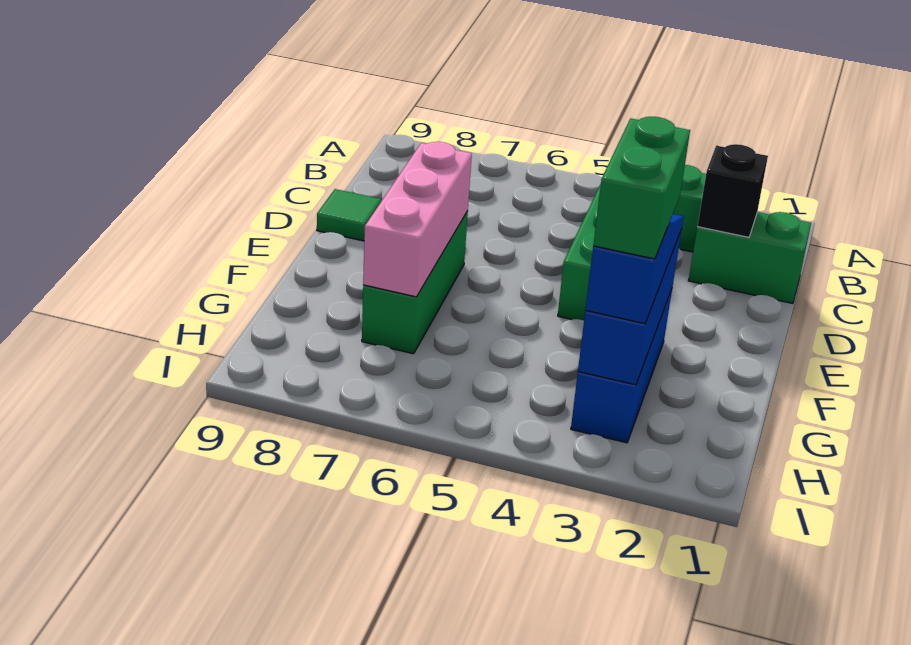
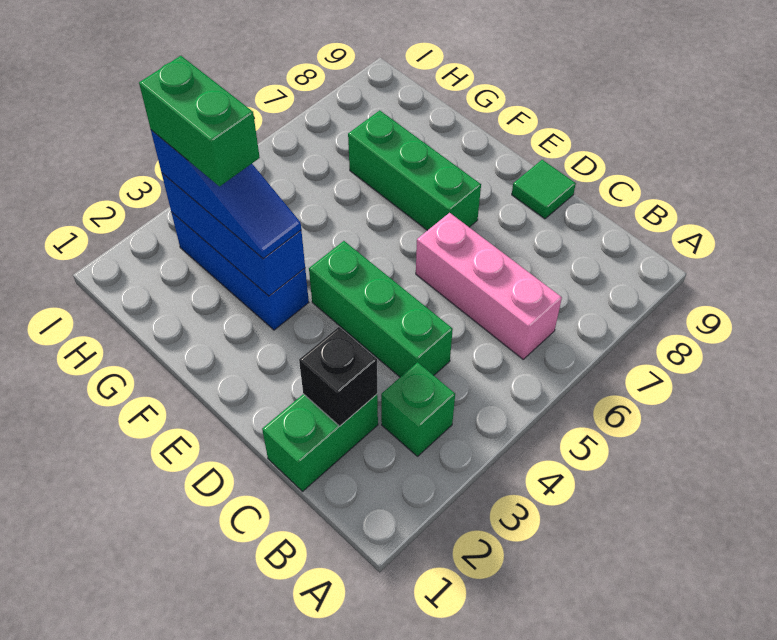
pink brick E7:G7 level 2 -> pink brick B6:D6 level 1

